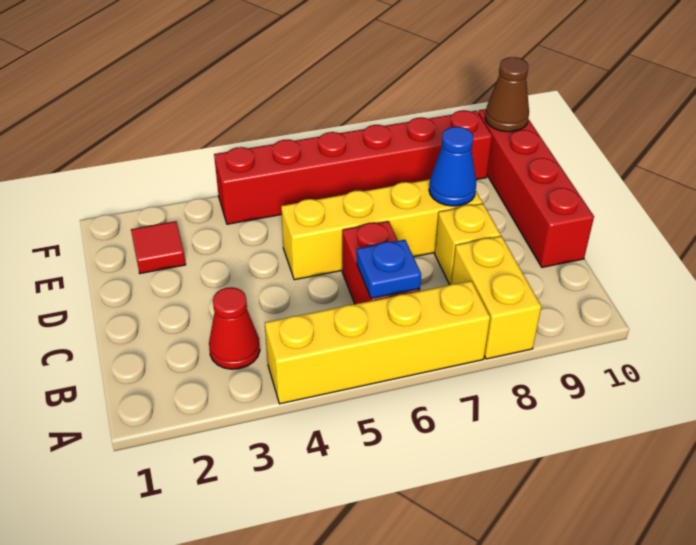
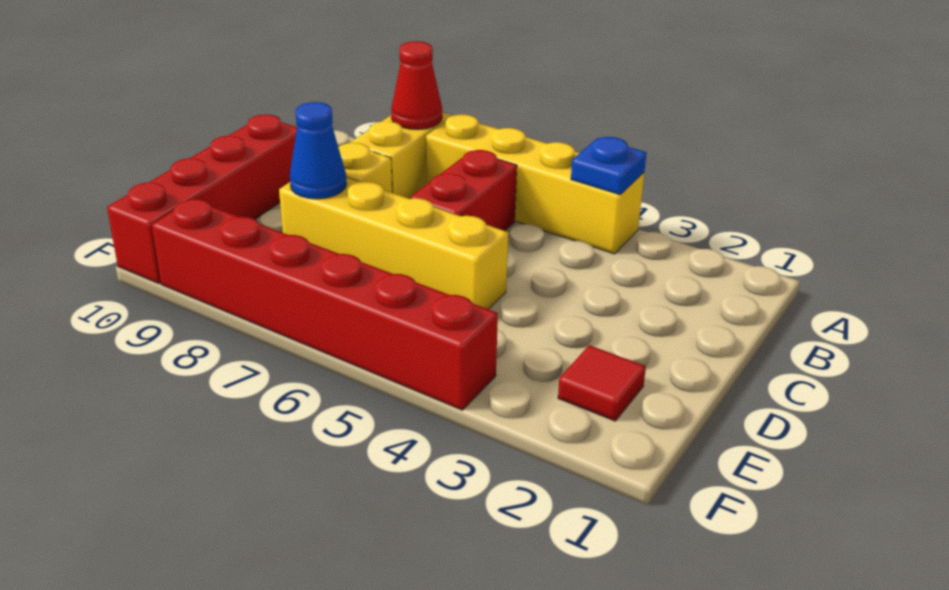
red cone B3 level 1 -> red cone A8 level 2
blue plate B6 level 2 -> blue plate A4 level 2
brown cone F10 level 2 -> none

